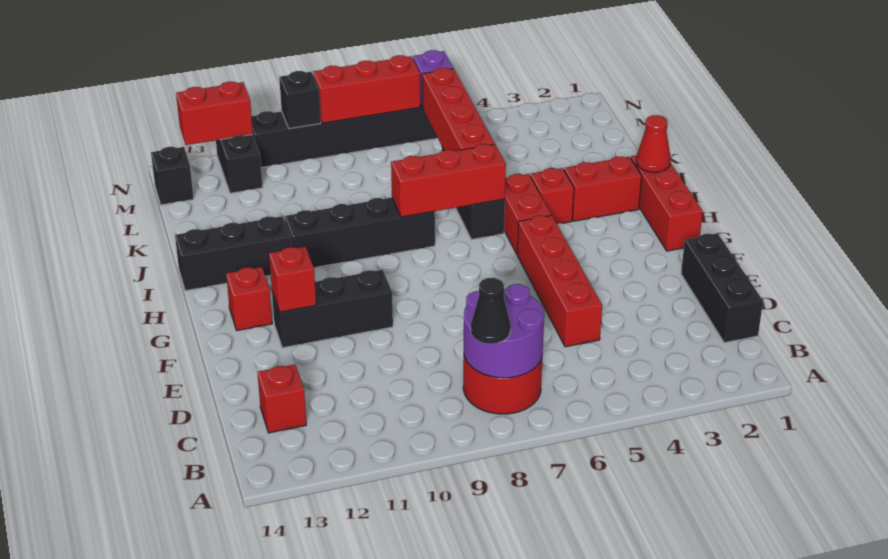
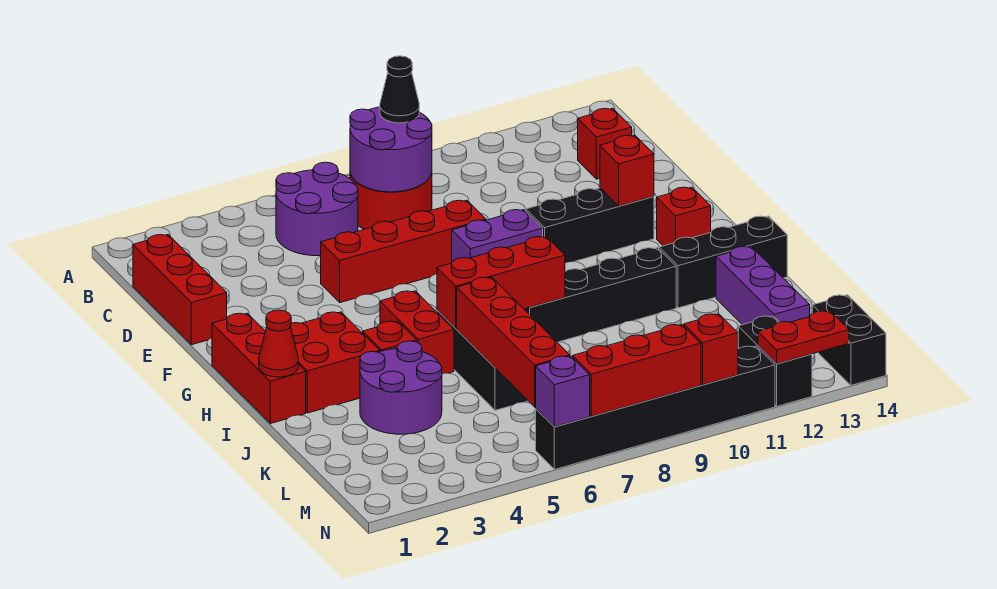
none -> purple round brick B5:C6 level 1
black brick C1:E1 level 1 -> red brick C1:E1 level 1
red brick D5:G5 level 1 -> red brick E5:E8 level 1
none -> purple brick F8:F9 level 1
red brick I2:I3 level 1 -> red brick H2:I3 level 1
none -> purple round brick J3:K4 level 1
none -> purple brick J13:L13 level 1
black brick M14 level 1 -> black brick M14:N14 level 1
black brick N10 level 2 -> red brick N10 level 2
red brick N12:N13 level 2 -> red plate N12:N13 level 2

